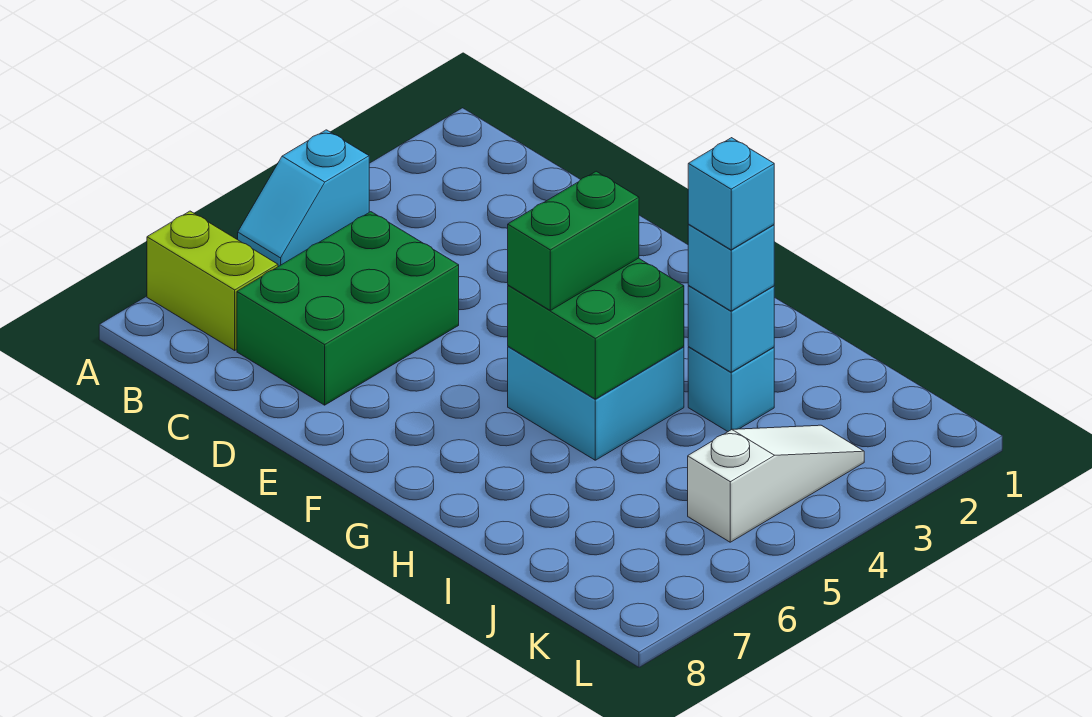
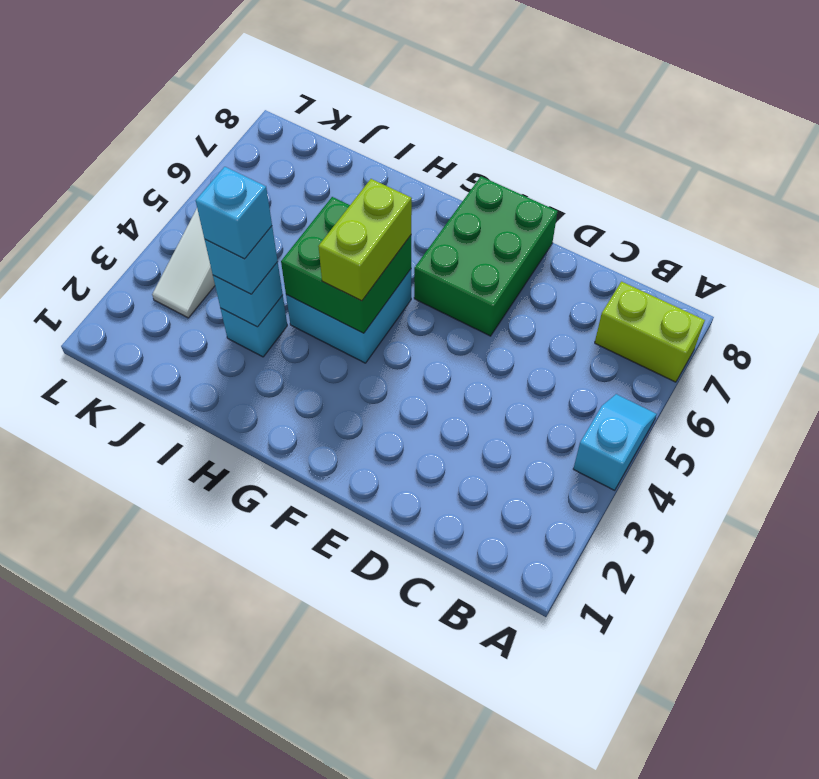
green brick C5:D7 level 1 -> green brick E6:F8 level 1
green brick G4:G5 level 3 -> lime brick G4:G5 level 3

